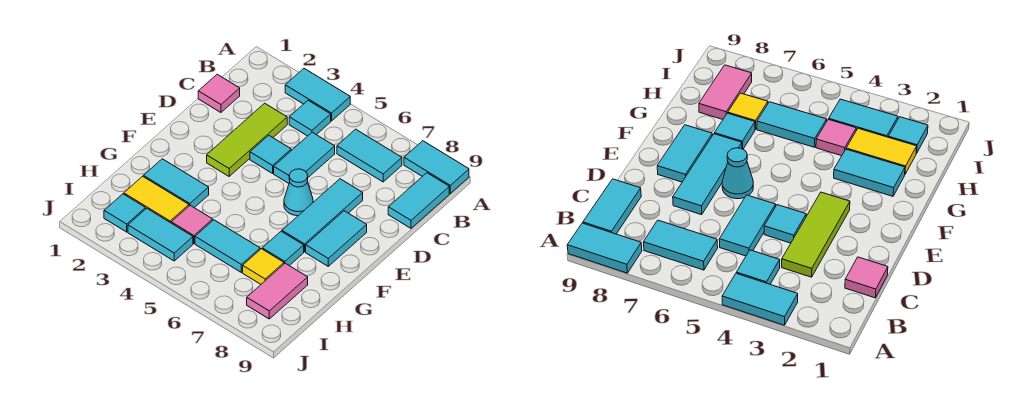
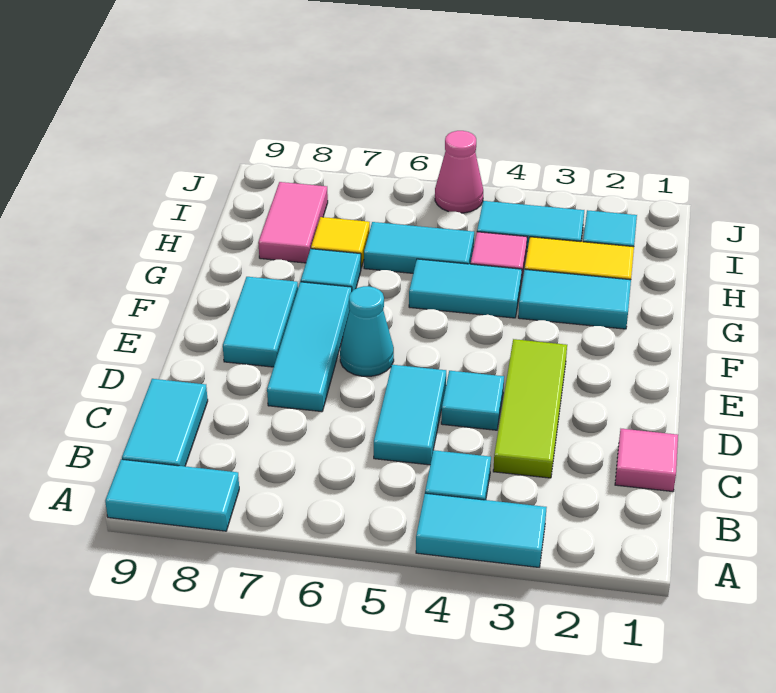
cyan tile B6:B7 level 1 -> cyan tile G4:G5 level 1
none -> pink cone J5 level 1

